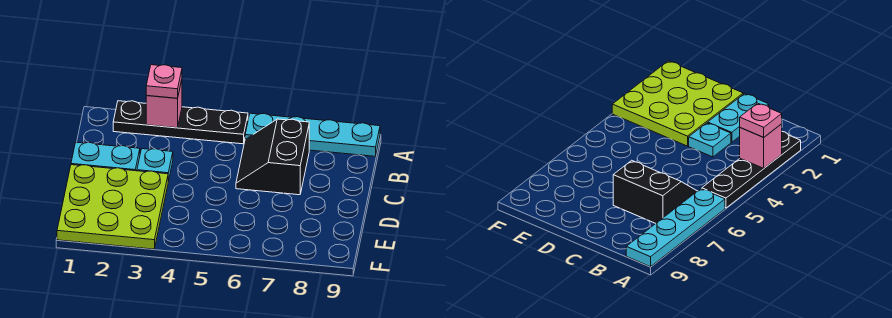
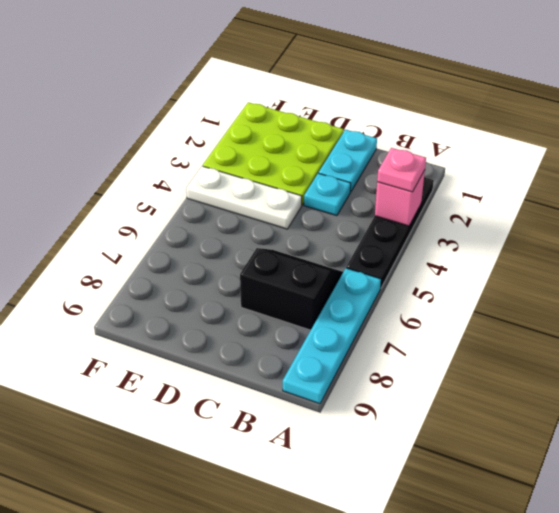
none -> white plate D4:F4 level 1

